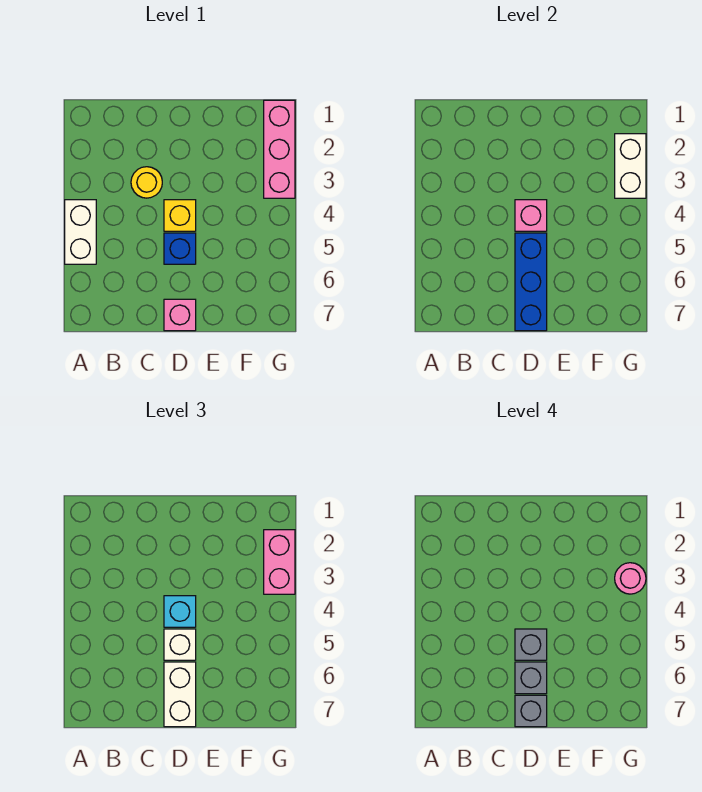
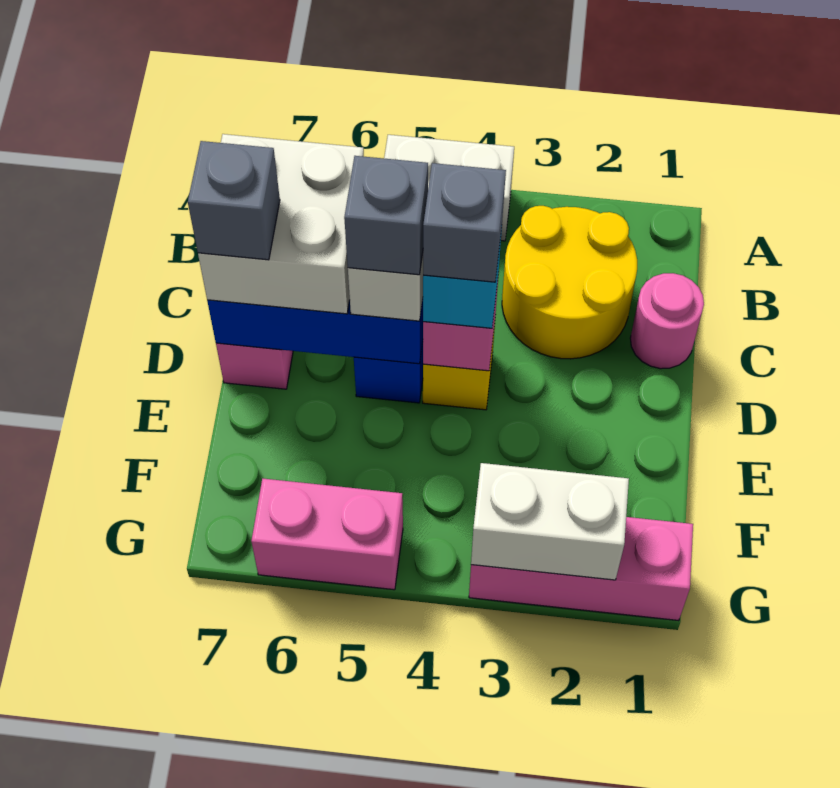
yellow round brick C3 level 1 -> yellow round brick B2:C3 level 1
white brick D6:D7 level 3 -> white brick C6:D7 level 3
grey brick D6 level 4 -> grey brick D4 level 4
pink brick G2:G3 level 3 -> pink brick G5:G6 level 1
pink round brick G3 level 4 -> pink round brick C1 level 1

